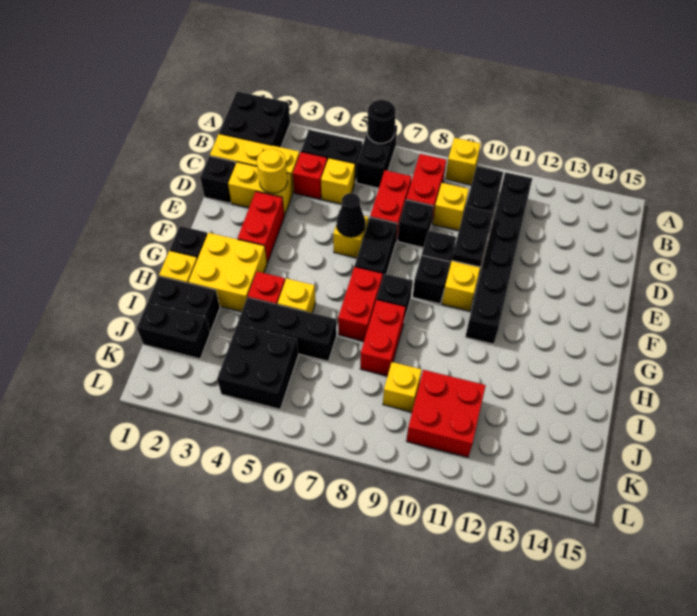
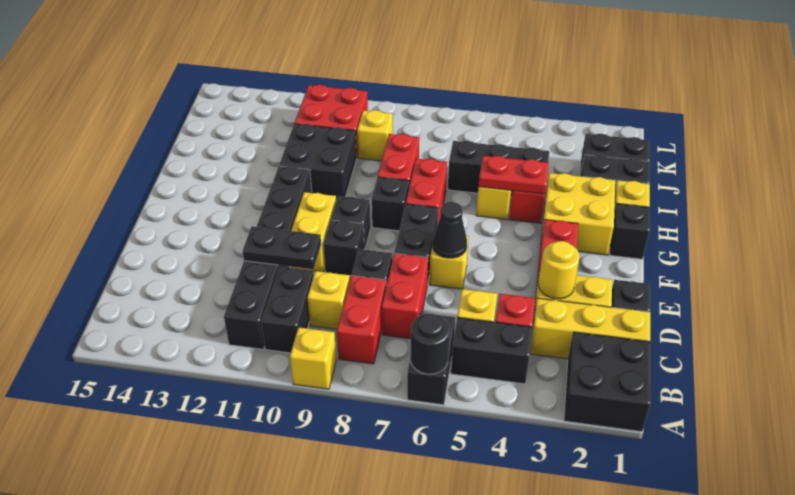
black plate D10:E10 level 2 -> black plate D10:D11 level 2
none -> red plate H4:H5 level 2
black brick J4:K5 level 1 -> black brick H10:I11 level 1

